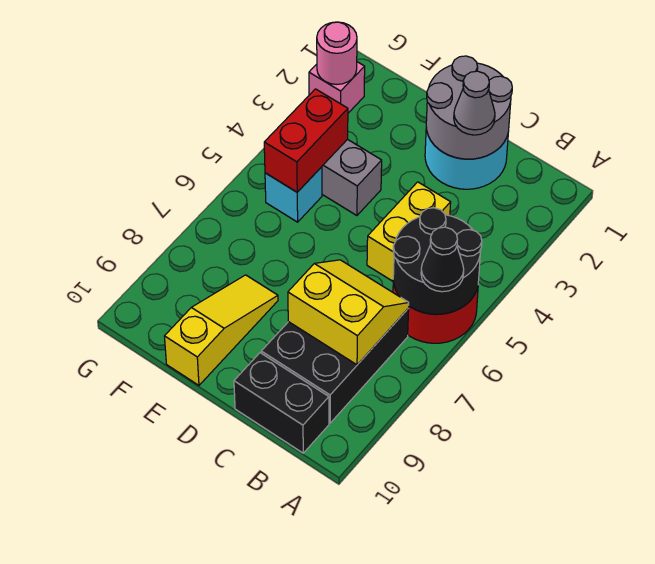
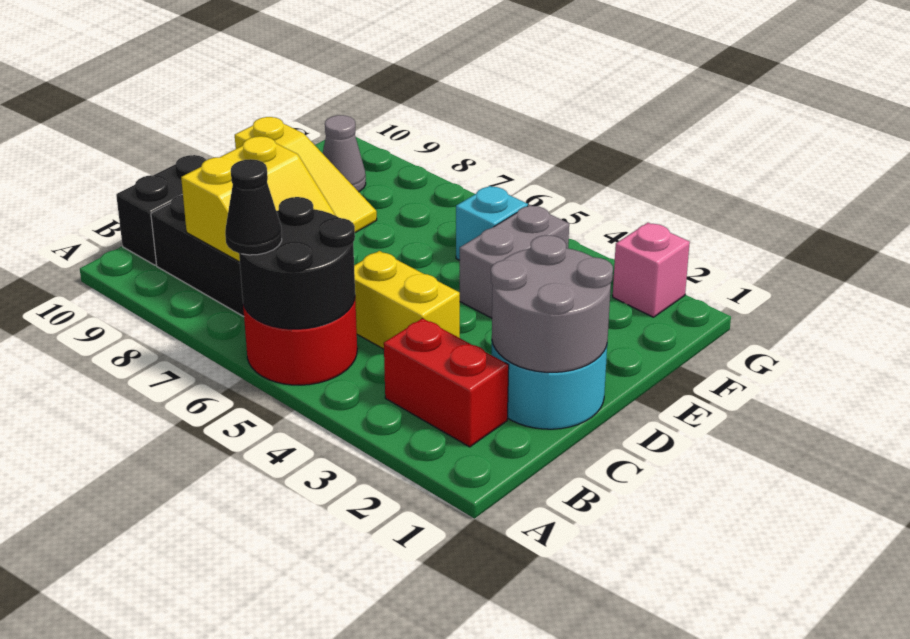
grey cone C2 level 3 -> grey cone F9 level 1
red brick F4:F5 level 2 -> red brick B2:B3 level 1
pink round brick G2 level 2 -> none

